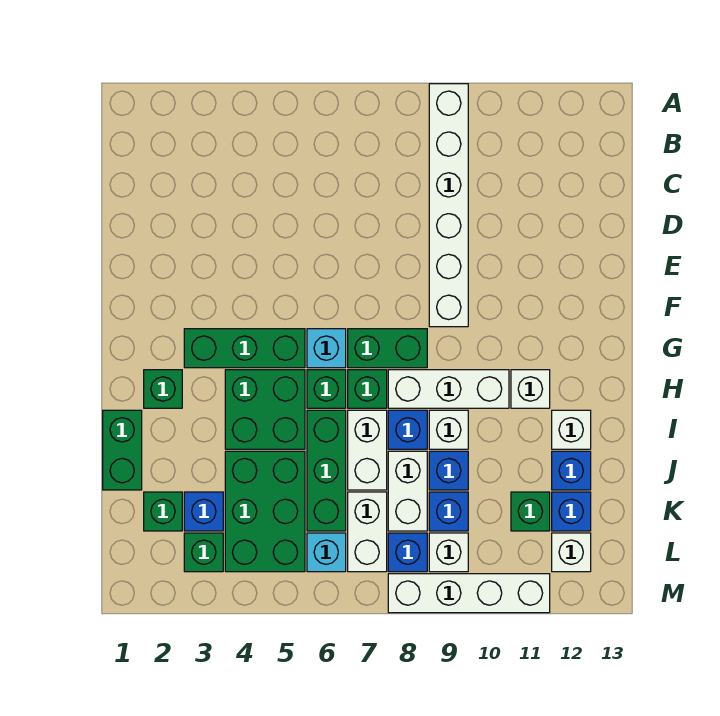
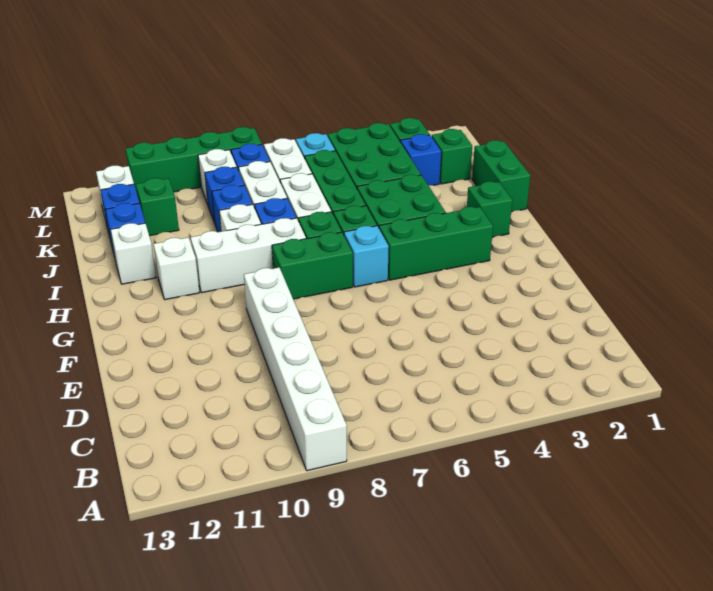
white brick M8:M11 level 1 -> green brick M8:M11 level 1

